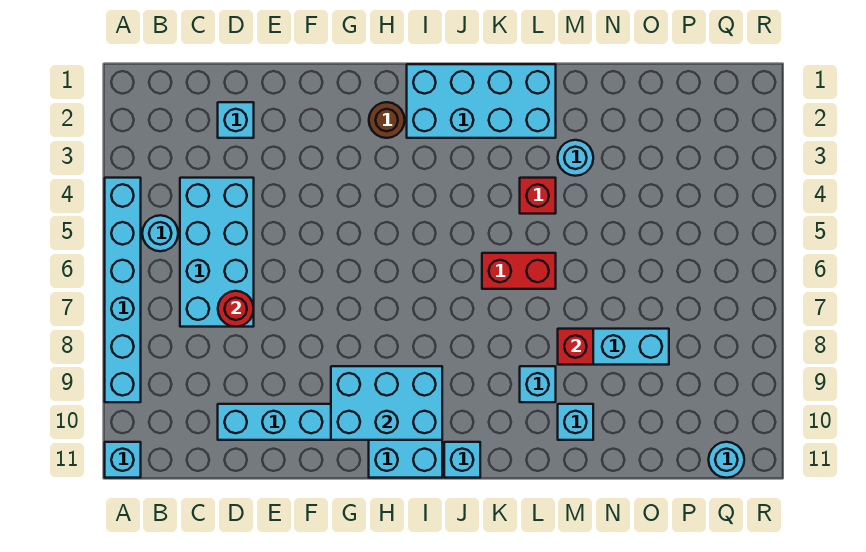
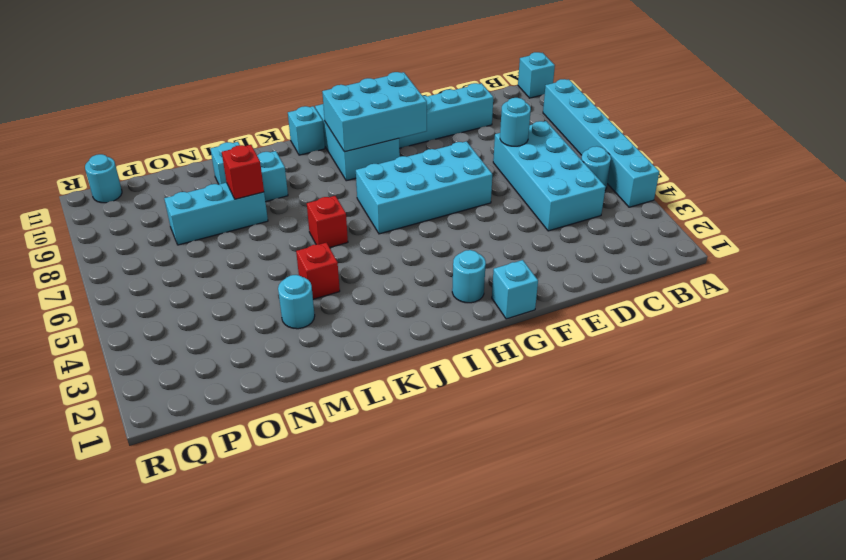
cyan brick D2 level 1 -> cyan brick G1 level 1
red round brick D7 level 2 -> cyan round brick D7 level 2
brown round brick H2 level 1 -> cyan round brick H2 level 1
cyan brick I1:L2 level 1 -> cyan brick F6:I7 level 1
red brick K6:L6 level 1 -> red brick K6 level 1

